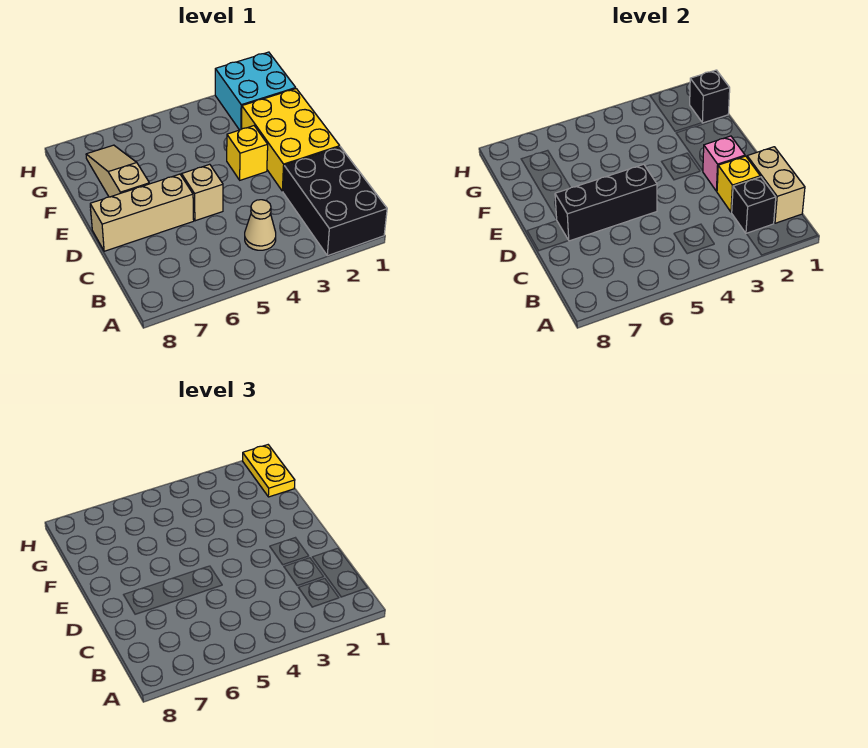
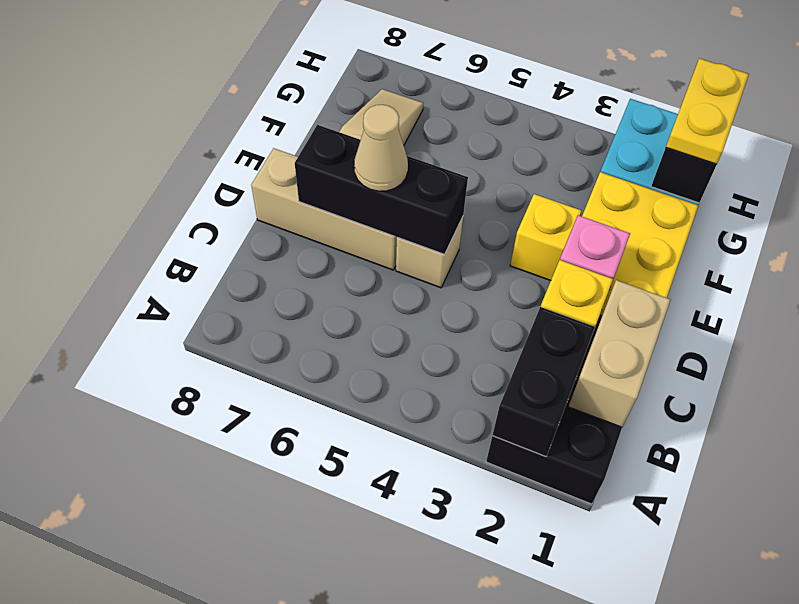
black brick B2 level 2 -> black brick A2:B2 level 2
tan cone B4 level 1 -> tan cone D6 level 3

